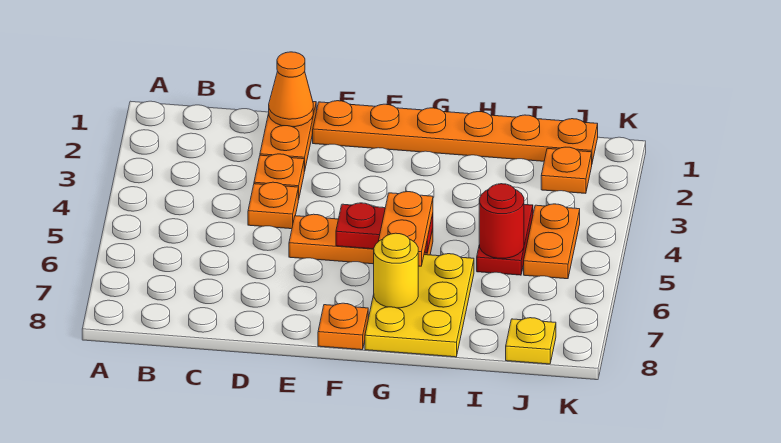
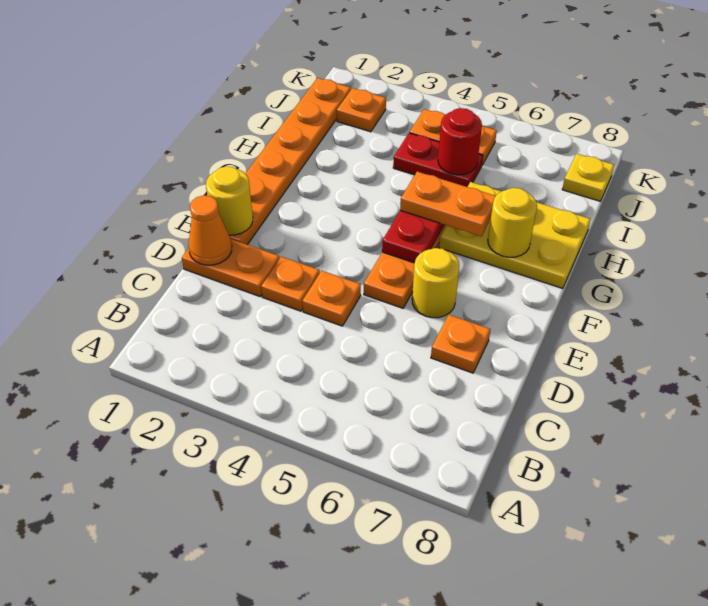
none -> yellow round brick E1 level 2
none -> yellow round brick E6 level 1
orange plate F8 level 1 -> orange plate D7 level 1

